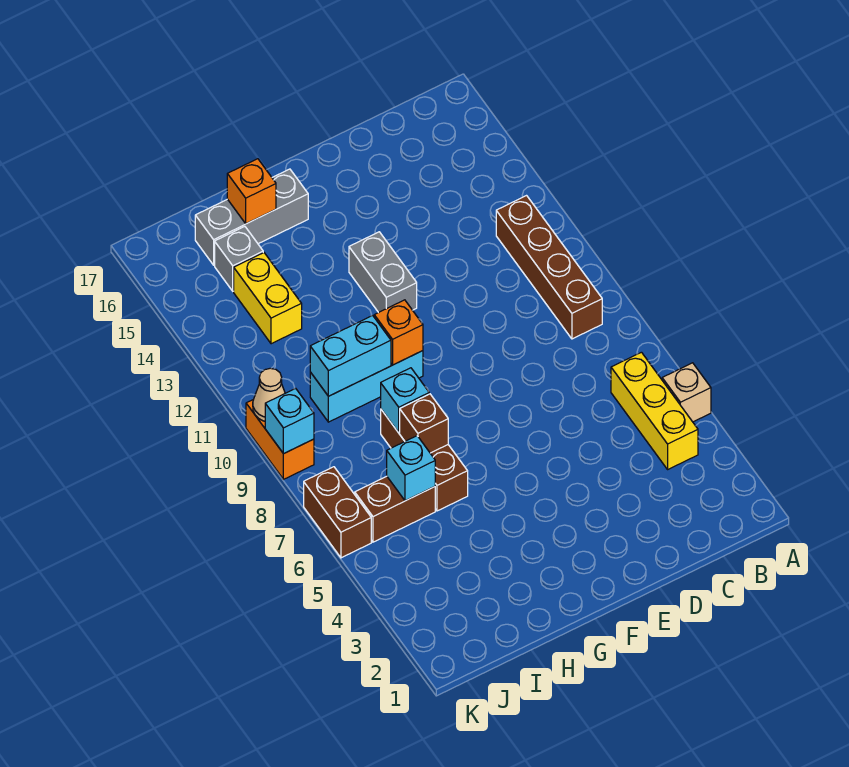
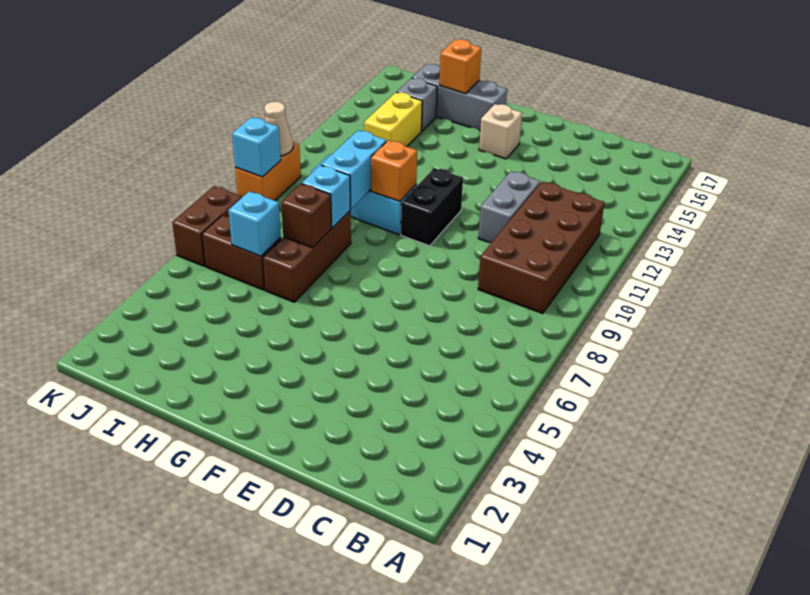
tan brick A5 level 1 -> tan brick F15 level 1
yellow brick B4:B6 level 1 -> none
brown brick B9:B12 level 1 -> brown brick B9:C12 level 1
none -> black brick F10:F11 level 1
grey brick F12:F13 level 1 -> grey brick D11:D12 level 1
cyan brick H10:I10 level 2 -> cyan brick H9:H10 level 2

